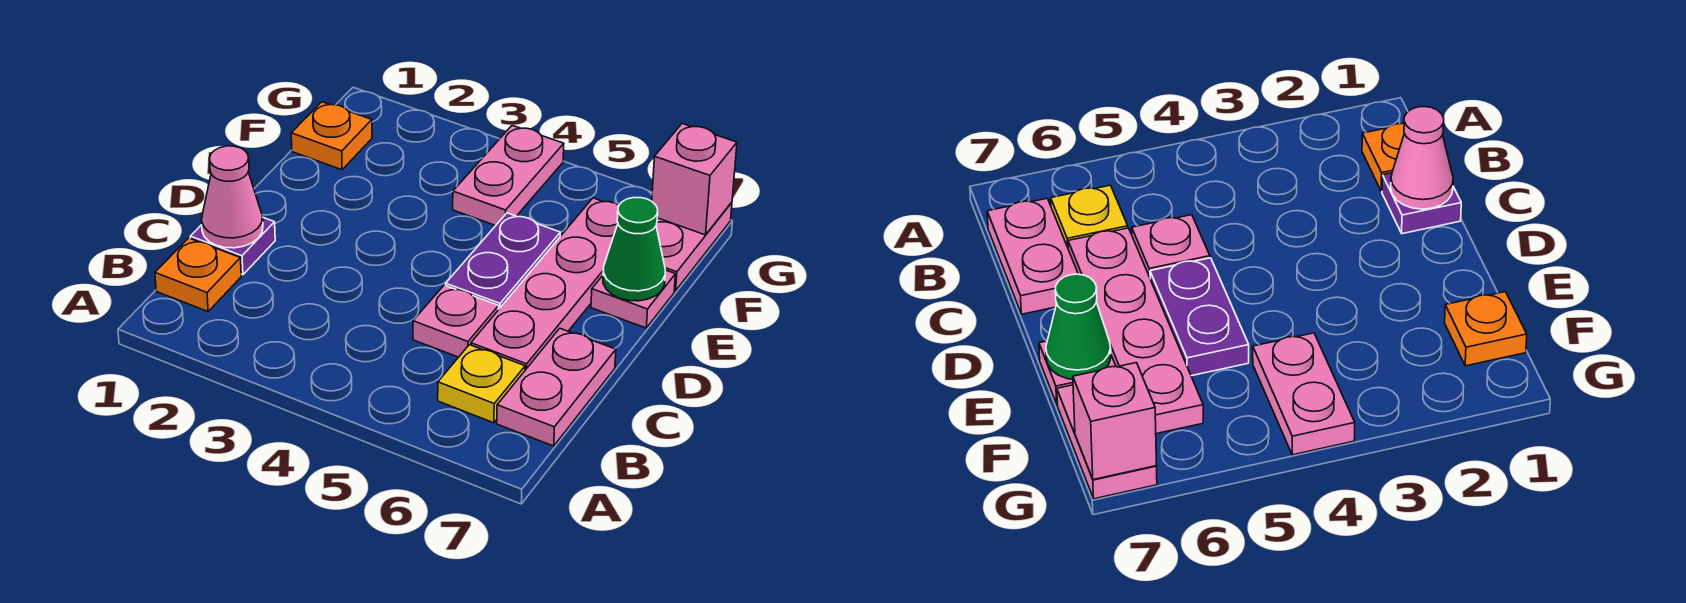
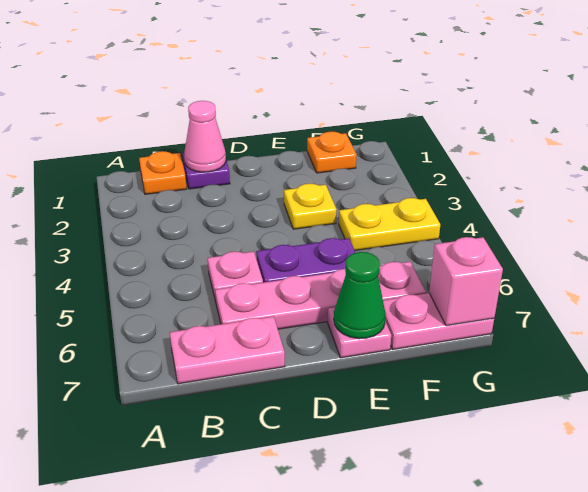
yellow plate B6 level 1 -> yellow plate E3 level 1
pink plate F4:G4 level 1 -> yellow plate F4:G4 level 1

